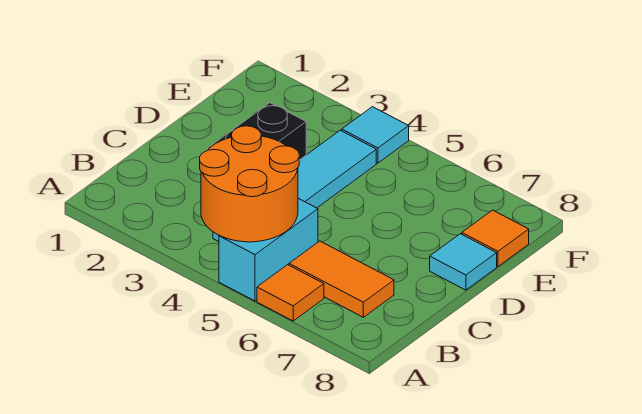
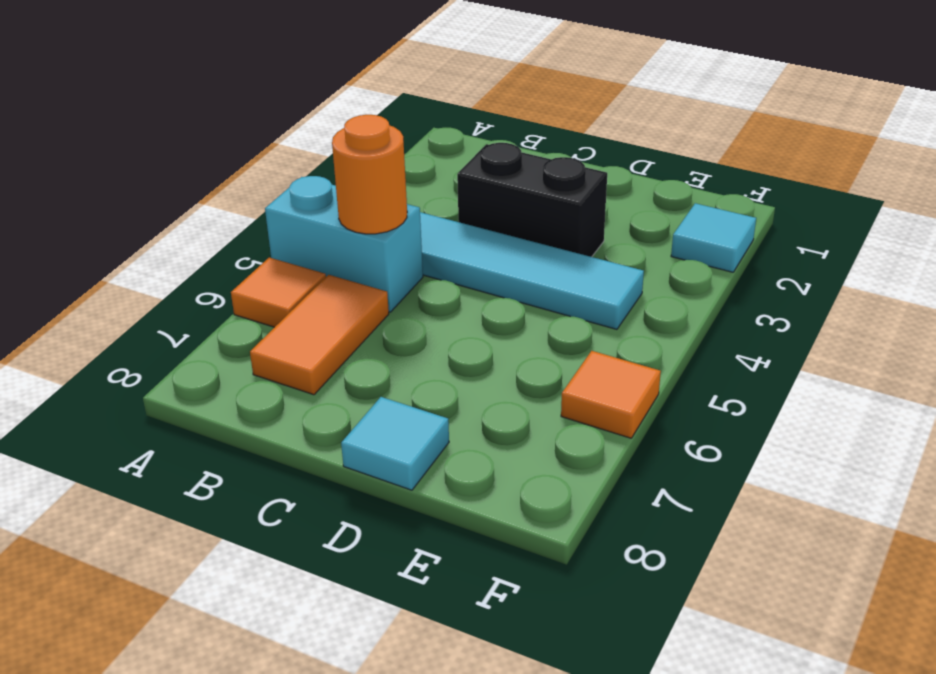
orange round brick A4:B5 level 2 -> orange round brick B5 level 2
orange tile E8 level 1 -> orange tile F6 level 1
cyan tile F4 level 1 -> cyan tile F2 level 1

